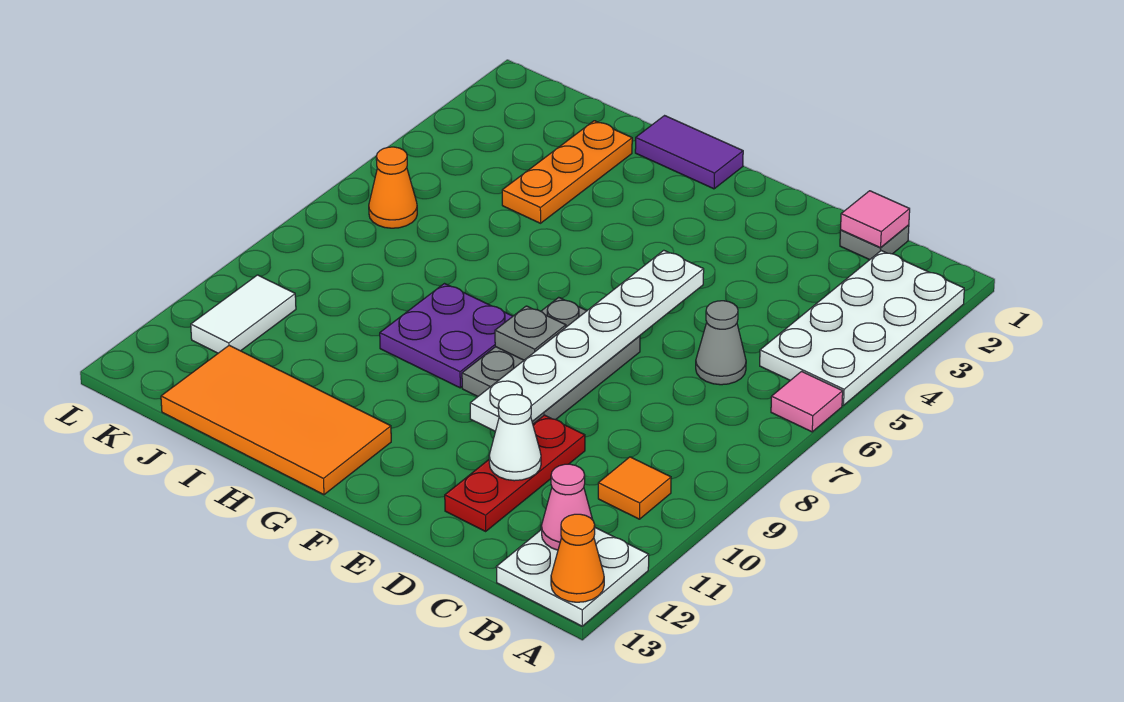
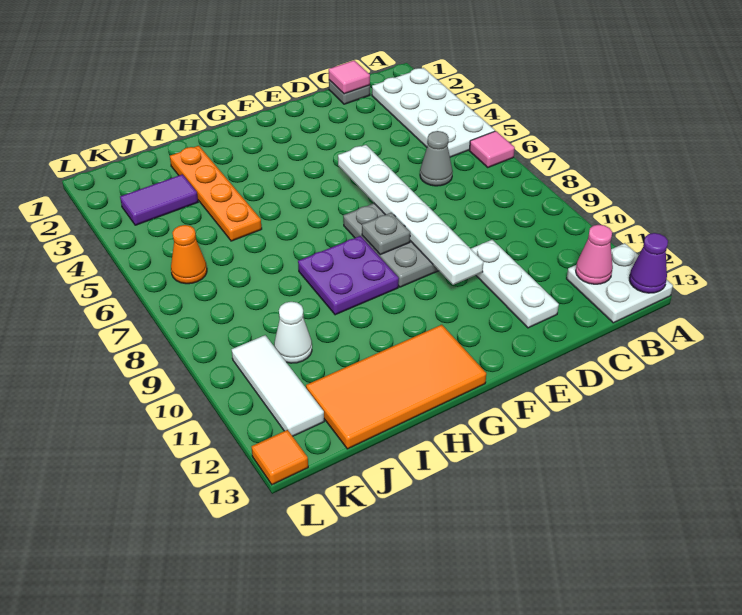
orange cone A13 level 2 -> purple cone A13 level 2
orange tile B10 level 1 -> orange tile L13 level 1
red plate D10:D12 level 1 -> white plate D10:D12 level 1
white cone D11 level 2 -> white cone J10 level 1
purple tile G1:H1 level 1 -> purple tile J3:K3 level 1
orange plate I2:I4 level 1 -> orange plate I2:I5 level 1
white tile K10:K11 level 1 -> white tile K10:K12 level 1

